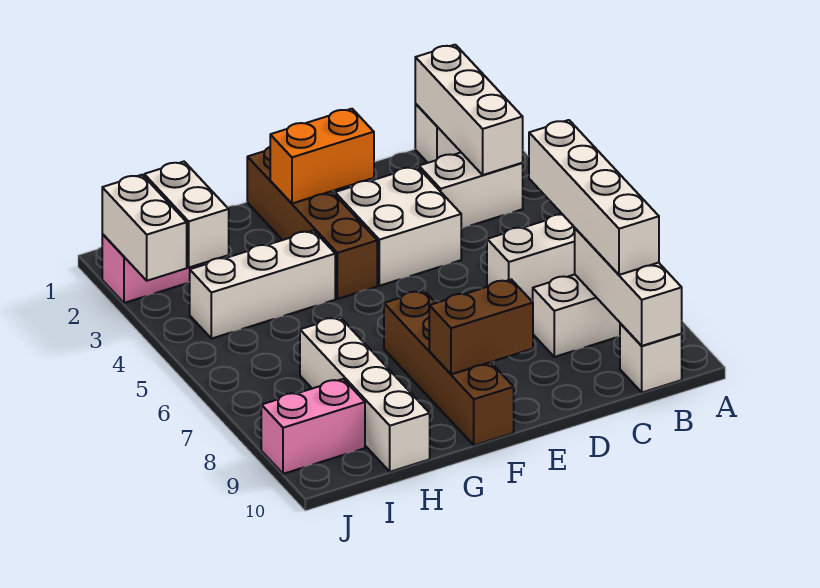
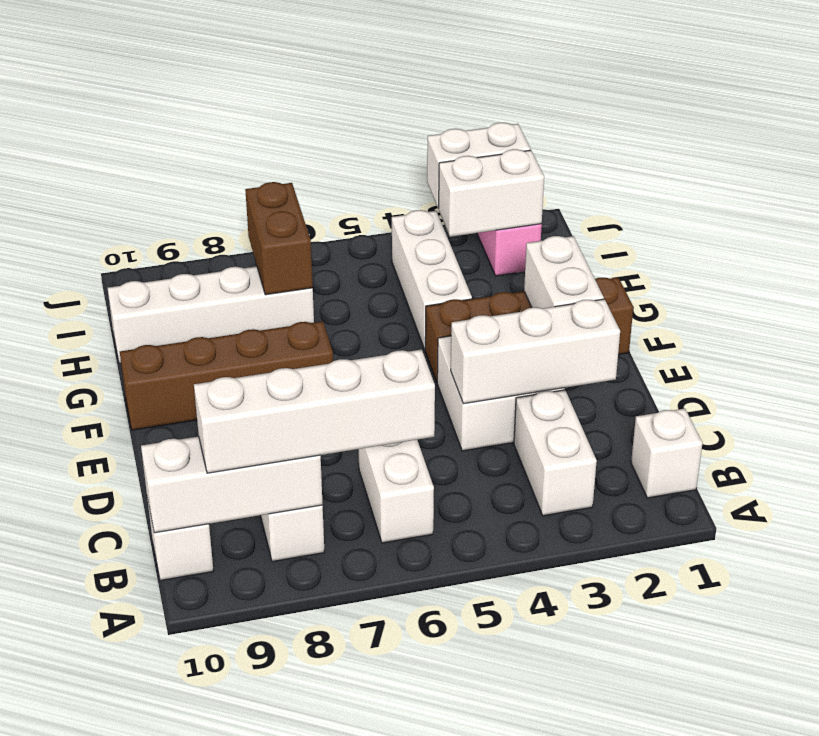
white brick B1:B3 level 2 -> white brick D2:D4 level 2
orange brick E2:F2 level 2 -> white brick E2:F2 level 2
brown brick E9:F9 level 2 -> brown brick H7:I7 level 2
pink brick I9:J9 level 1 -> none

